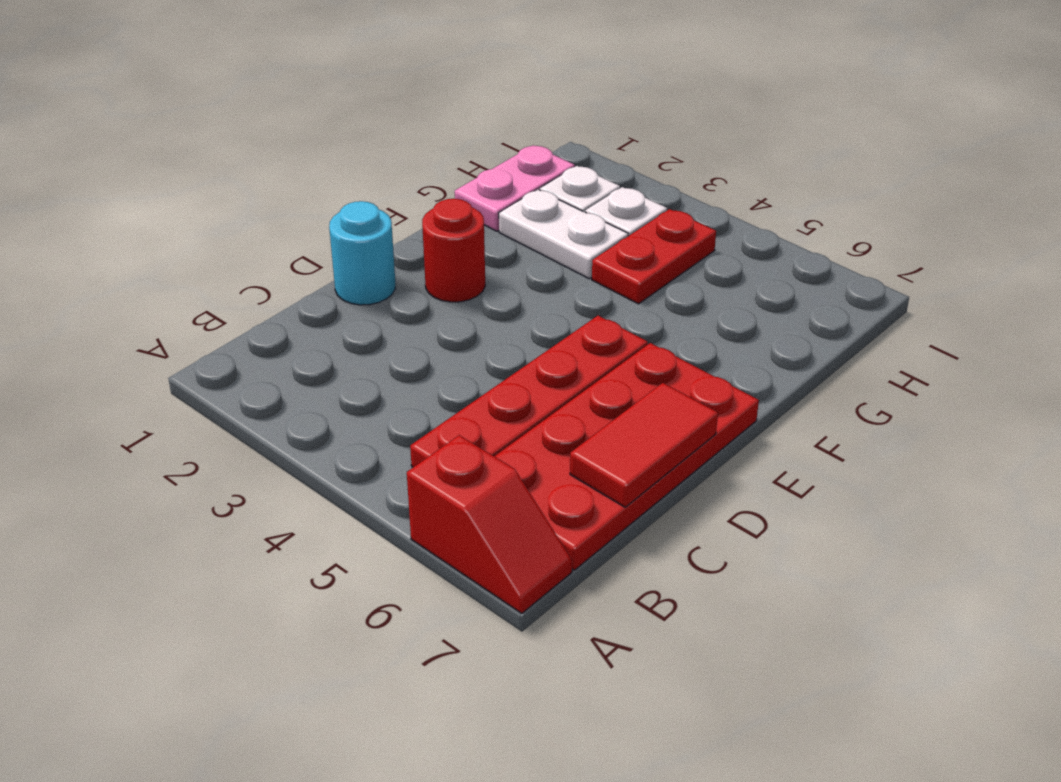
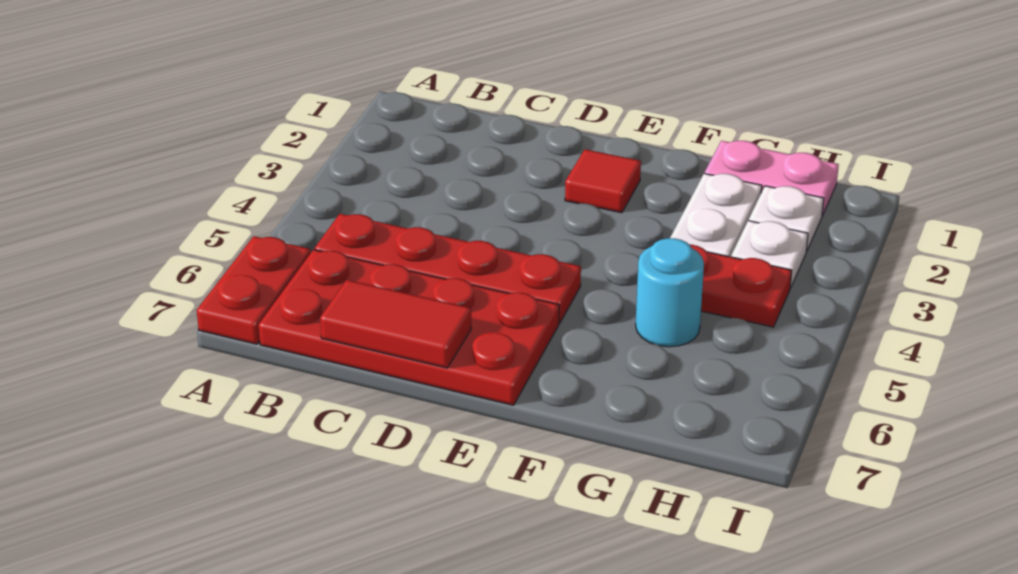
red slope A6:A7 level 1 top 6 -> red plate A6:A7 level 1
cyan round brick D1 level 1 -> cyan round brick G5 level 1
red round brick E2 level 1 -> red tile E2 level 1

